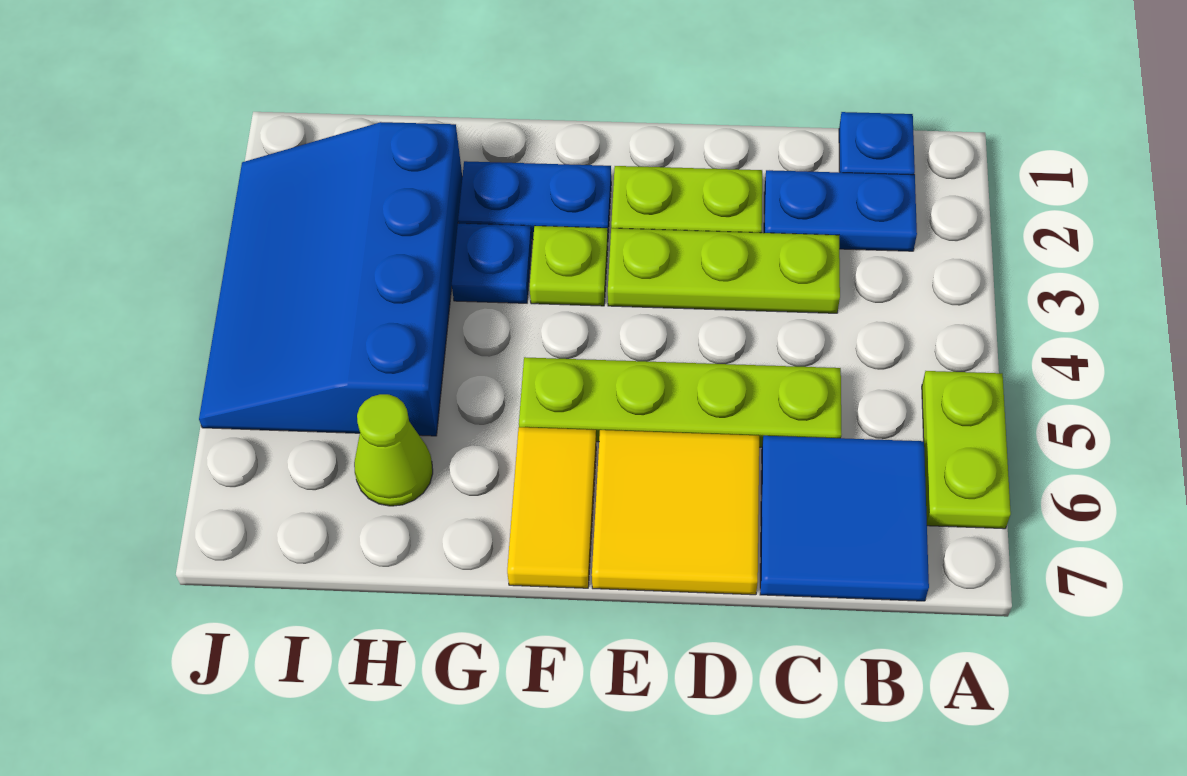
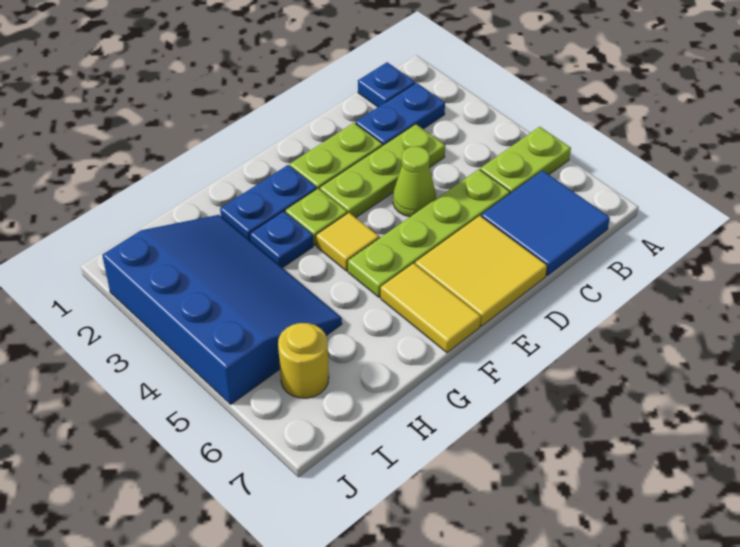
lime plate A5:A6 level 1 -> lime plate A5:B5 level 1
none -> yellow tile F4 level 1
blue slope H2:J5 level 1 top H -> blue slope H2:J5 level 1 top J
lime cone H6 level 1 -> lime cone D4 level 1
none -> yellow round brick I6 level 1

